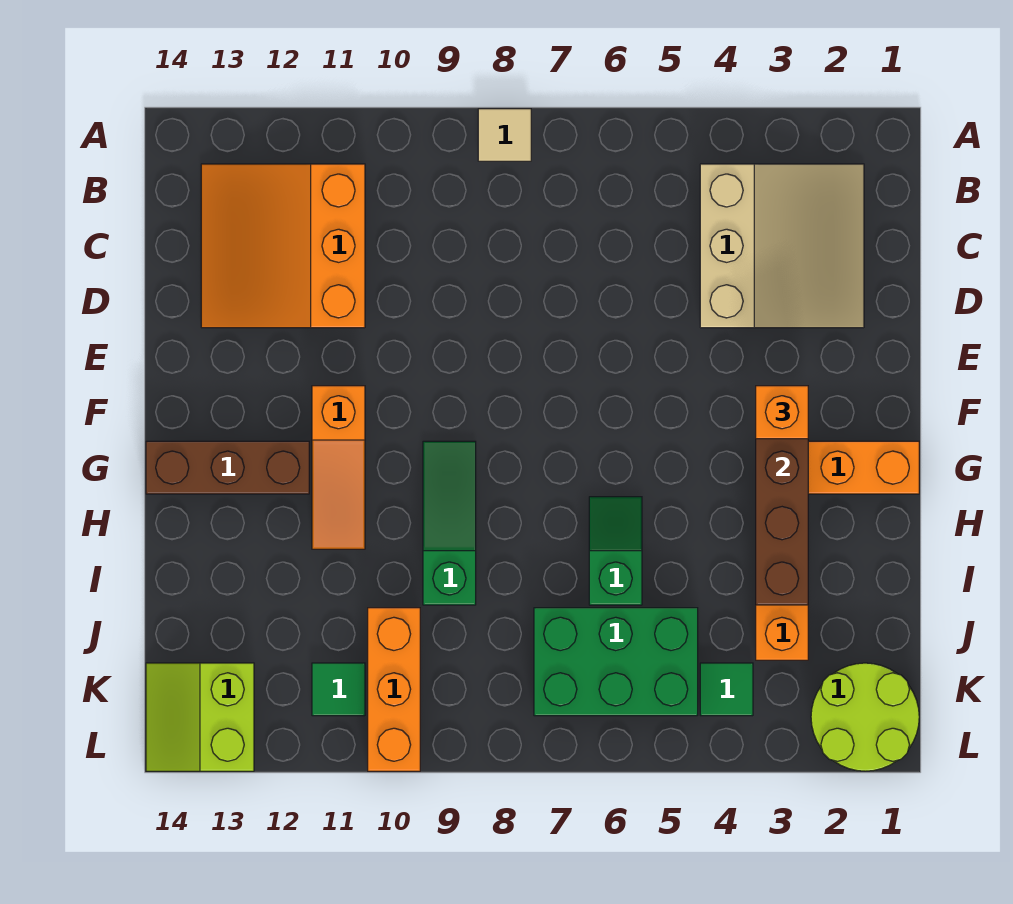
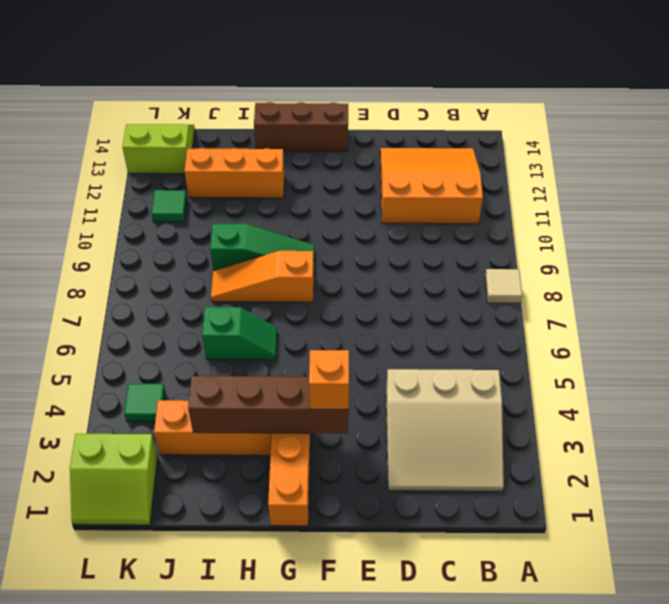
orange slope F11:H11 level 1 top F -> orange slope G8:I8 level 1 top G
brown brick G12:G14 level 1 -> brown brick F14:H14 level 1
green brick J5:K7 level 1 -> none
orange brick J10:L10 level 1 -> orange brick H12:J12 level 1
lime round brick K1:L2 level 1 -> lime slope K1:L2 level 1 top 2

